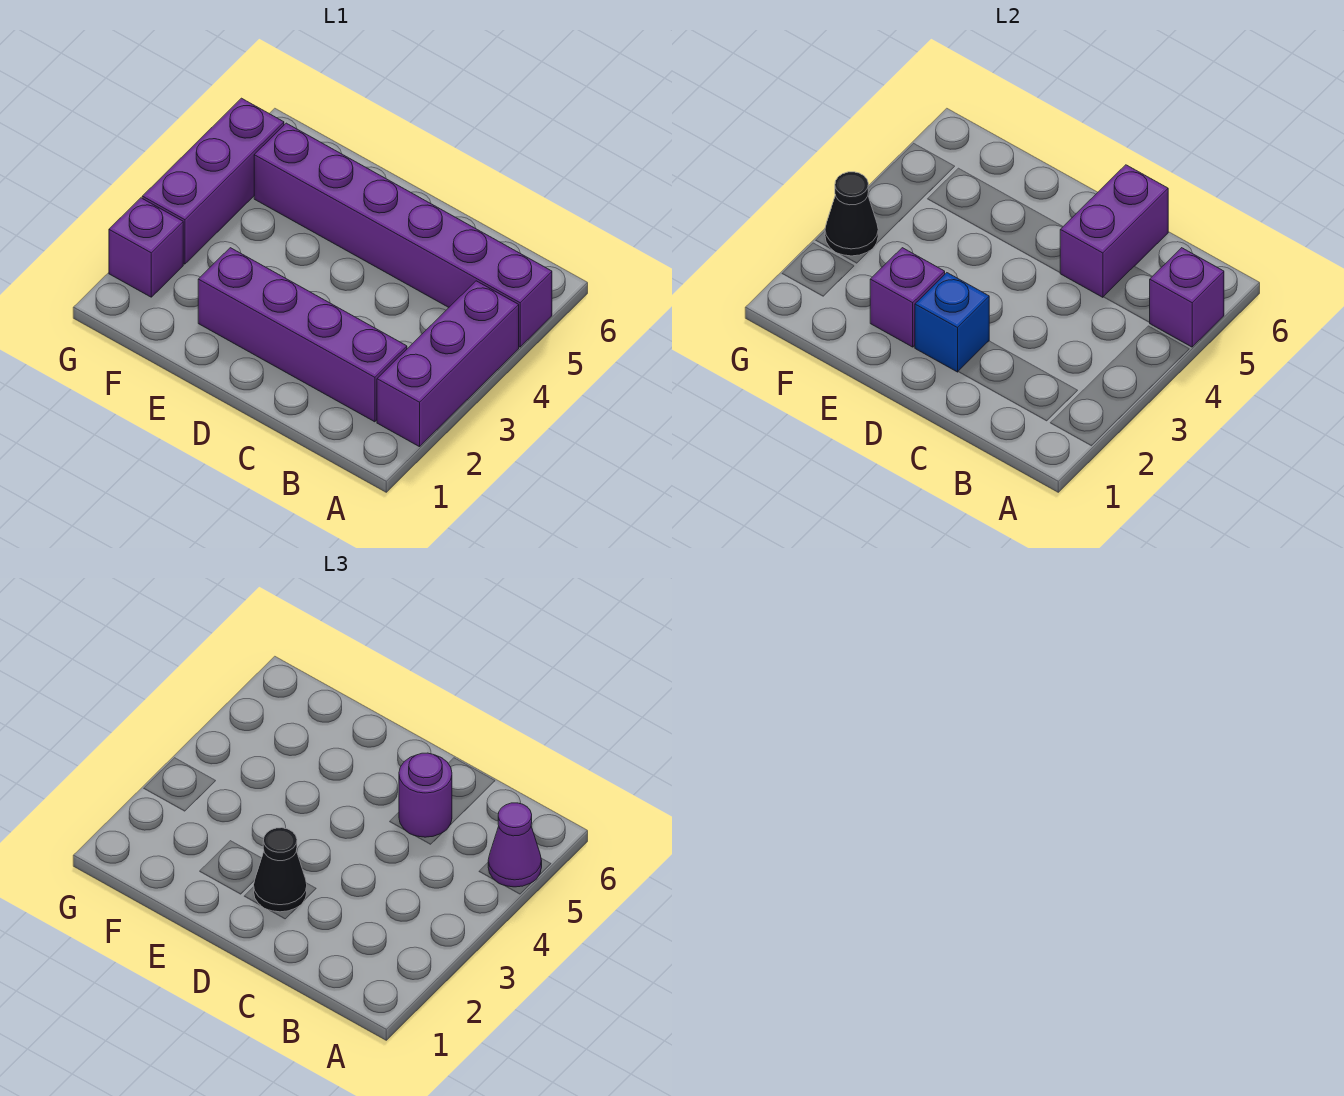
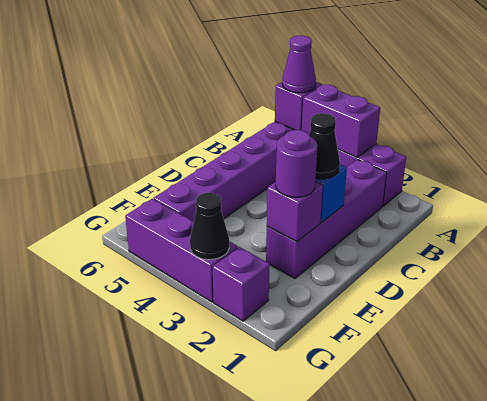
purple brick C5:C6 level 2 -> purple brick A3:A4 level 2
purple round brick C5 level 3 -> purple round brick E2 level 3

